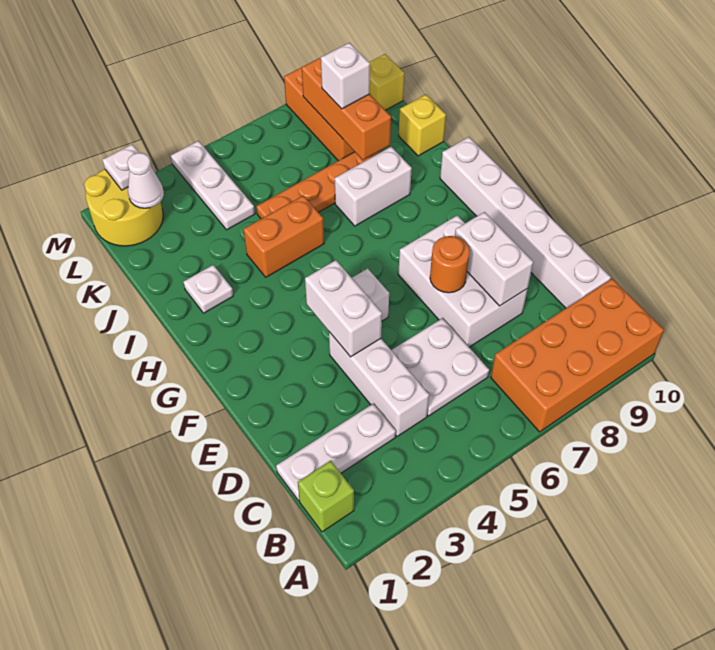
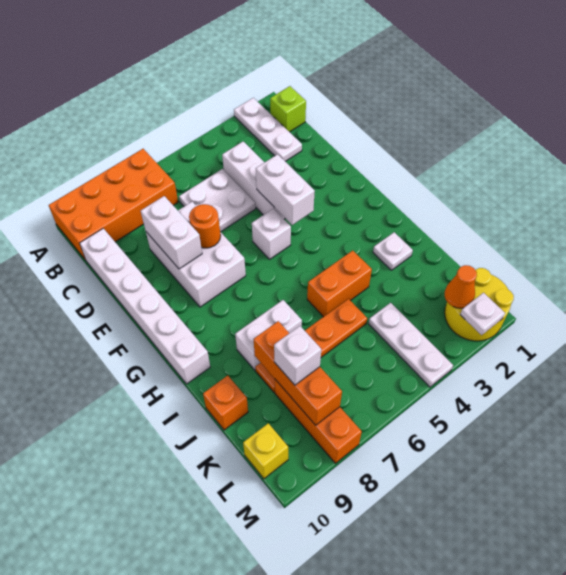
white plate C1:C3 level 1 -> white plate A2:C2 level 1
yellow brick J10 level 1 -> orange brick J10 level 1
white cone L2 level 2 -> orange cone L2 level 2

